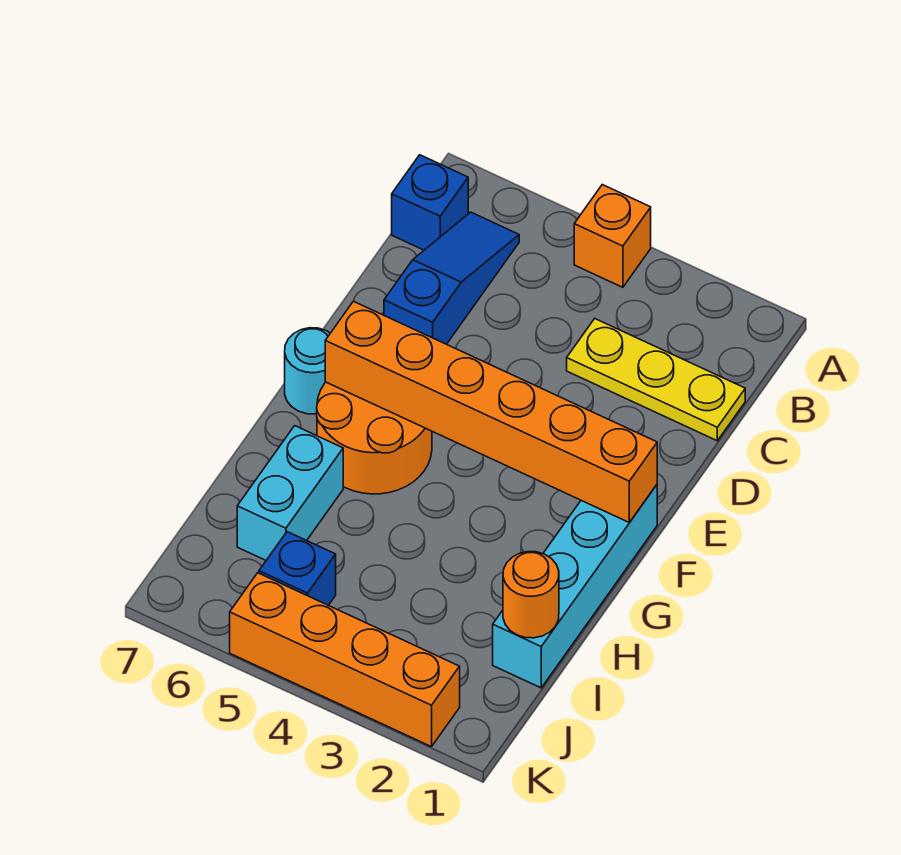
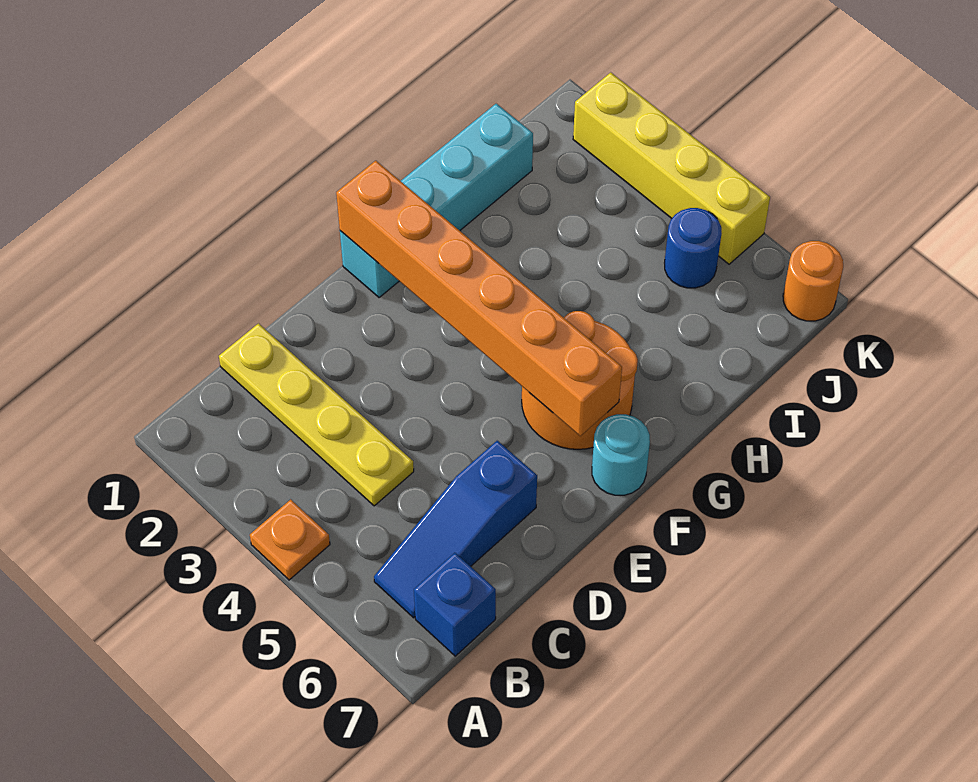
orange brick A4 level 1 -> orange plate A4 level 1
yellow plate C1:C3 level 1 -> yellow plate C1:C4 level 1
cyan brick H6:I6 level 1 -> none
orange round brick I1 level 2 -> orange round brick K7 level 1
blue brick J5 level 1 -> blue round brick J5 level 1
orange brick K2:K5 level 1 -> yellow brick K2:K5 level 1

